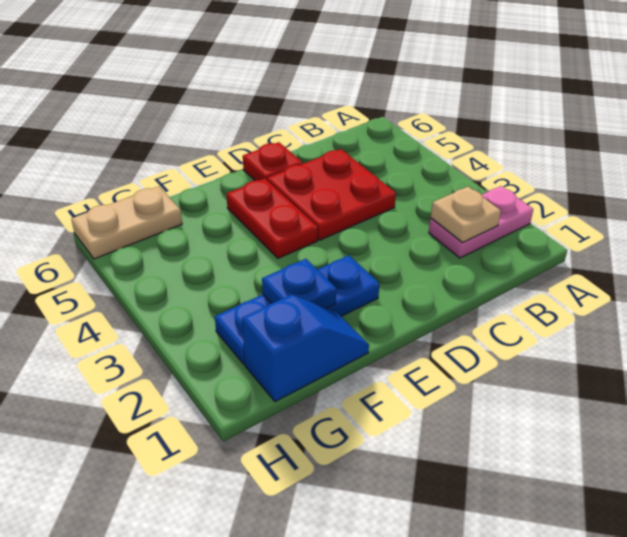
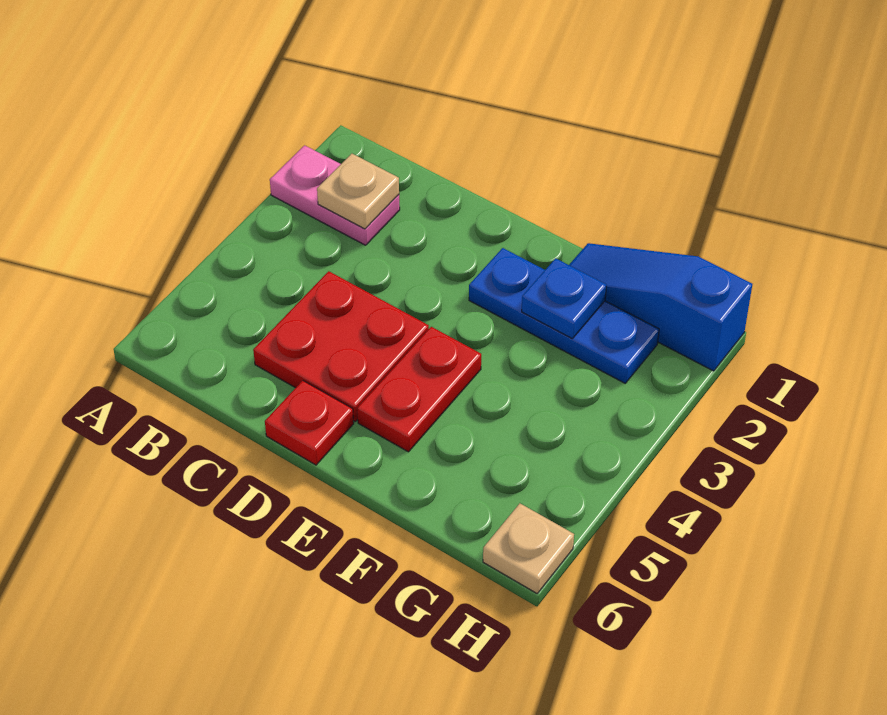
blue slope F1:G1 level 1 top G -> blue slope F1:H1 level 1 top H
tan plate G6:H6 level 1 -> tan plate H6 level 1

